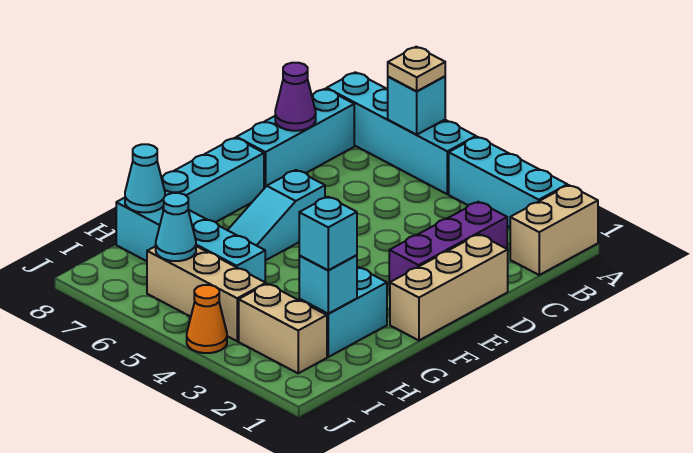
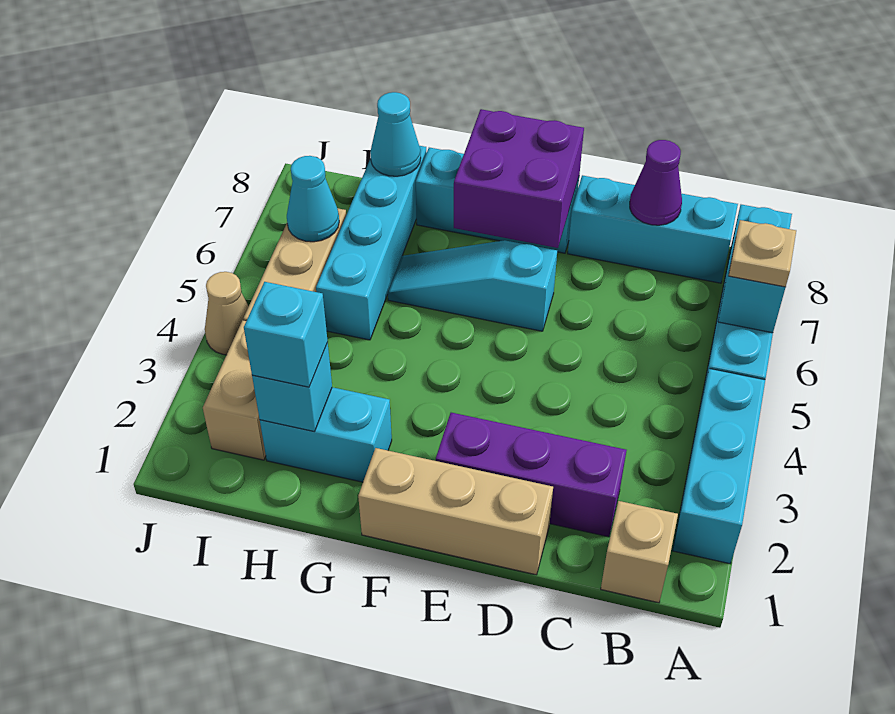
tan brick A1:B1 level 1 -> tan brick B1 level 1
none -> purple brick E7:F8 level 2
orange cone J4 level 1 -> tan cone J4 level 1

